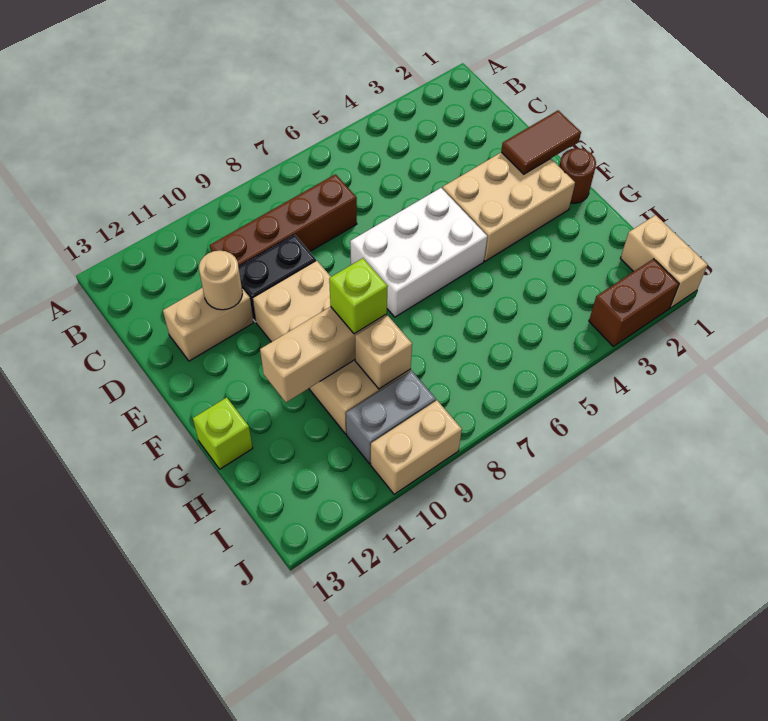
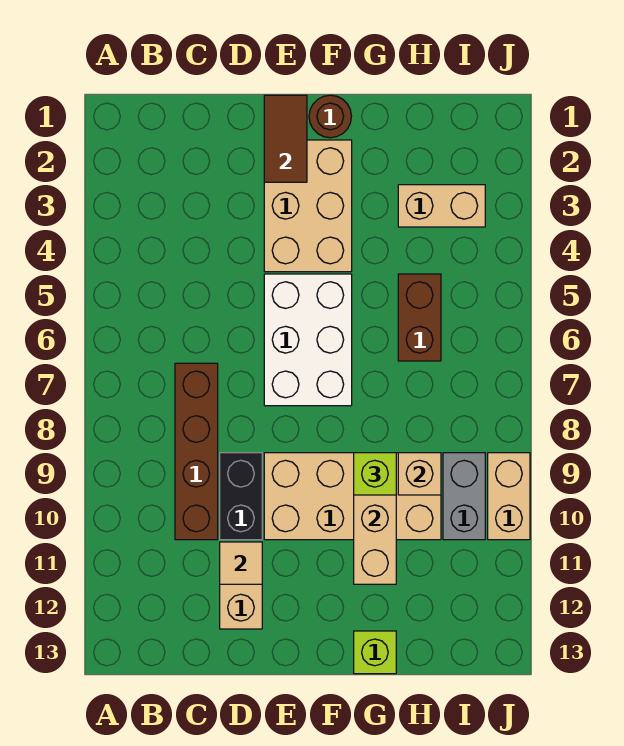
tan round brick D11 level 2 -> tan tile D11 level 2
tan brick I1:J1 level 1 -> tan brick H3:I3 level 1
brown brick J2:J3 level 1 -> brown brick H5:H6 level 1

